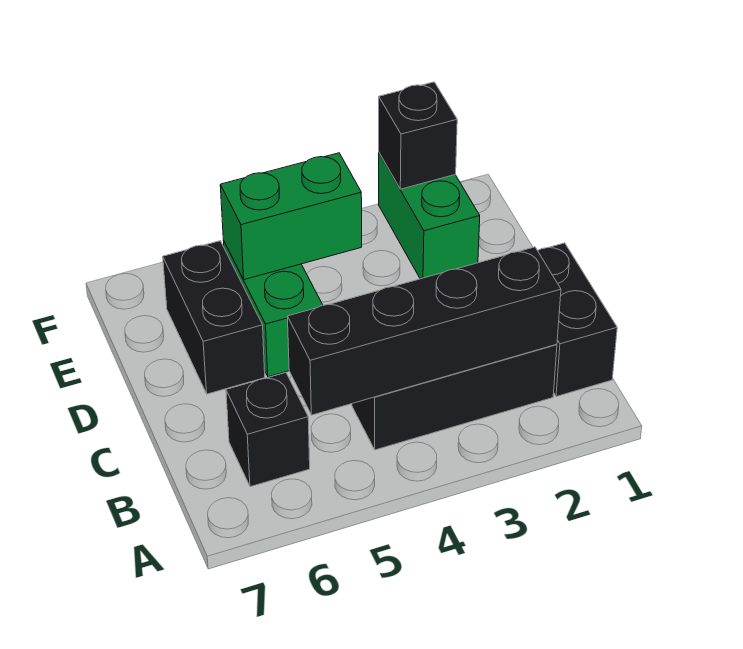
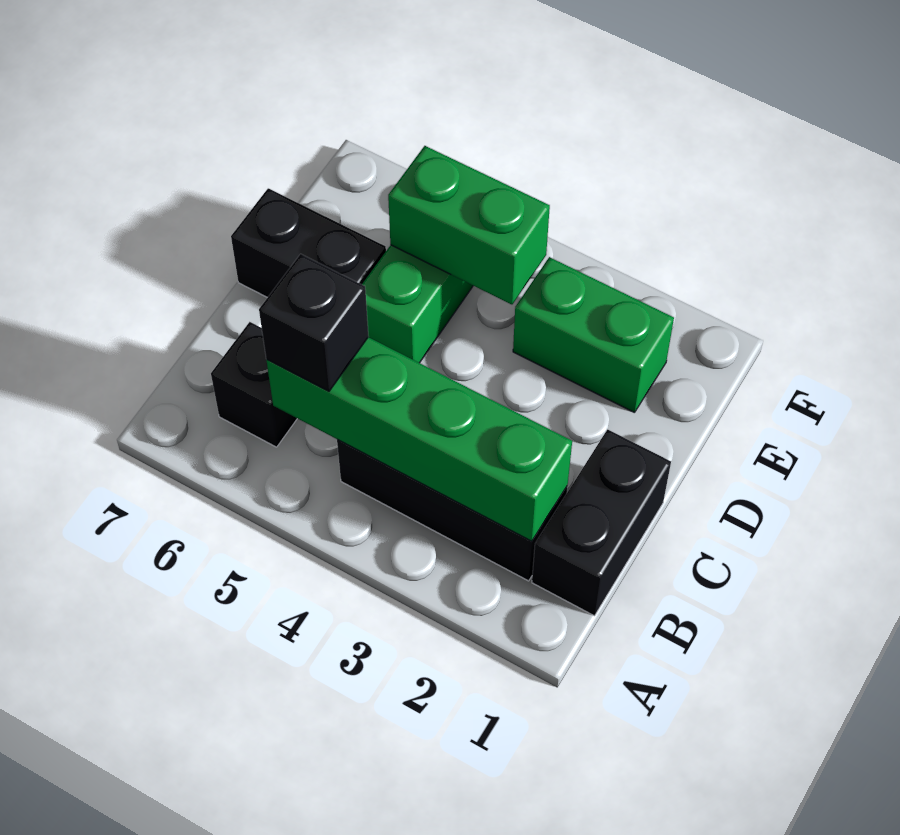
black brick B2:B5 level 2 -> green brick B2:B5 level 2
black brick D6:E6 level 1 -> black brick D6:D7 level 1
green brick E2:F2 level 1 -> green brick E2:E3 level 1
black brick F2 level 2 -> black brick B5 level 3

